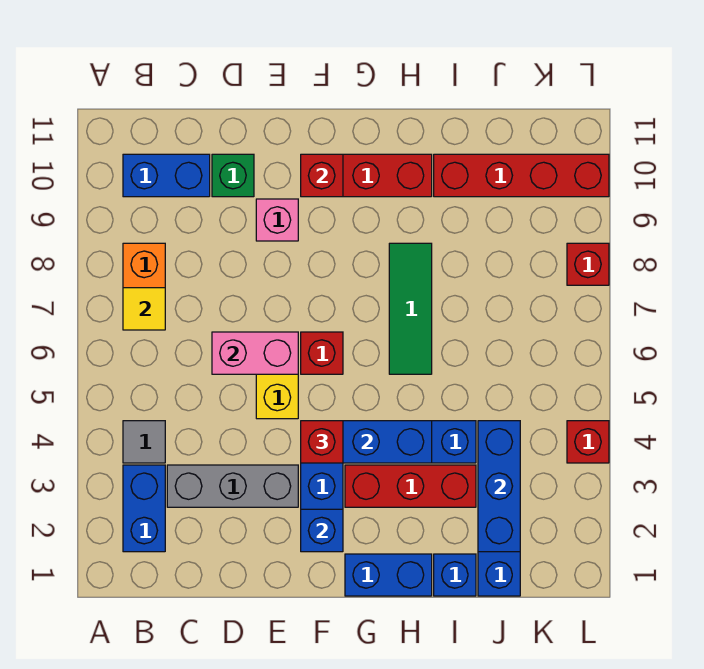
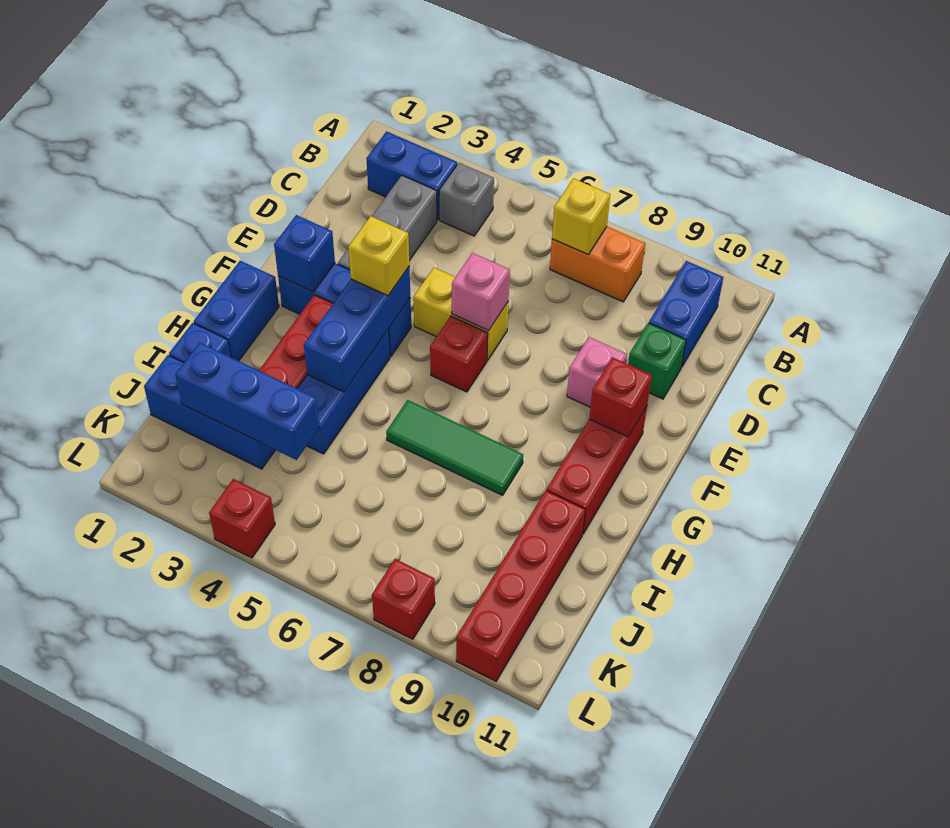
grey tile B4 level 1 -> grey brick B4 level 1
yellow tile B7 level 2 -> yellow brick B7 level 2
pink brick D6:E6 level 2 -> pink brick E6 level 2
red brick F4 level 3 -> yellow brick F4 level 3

